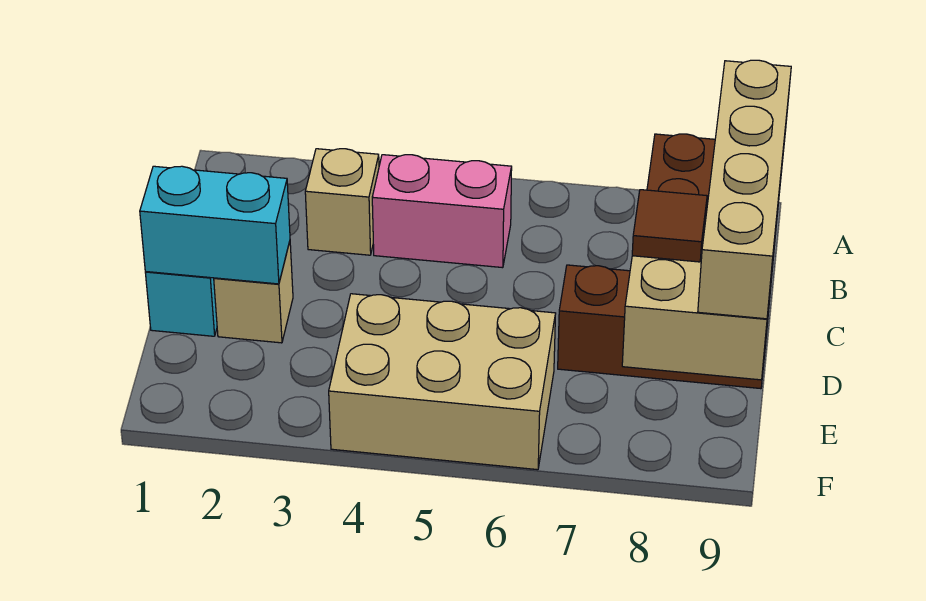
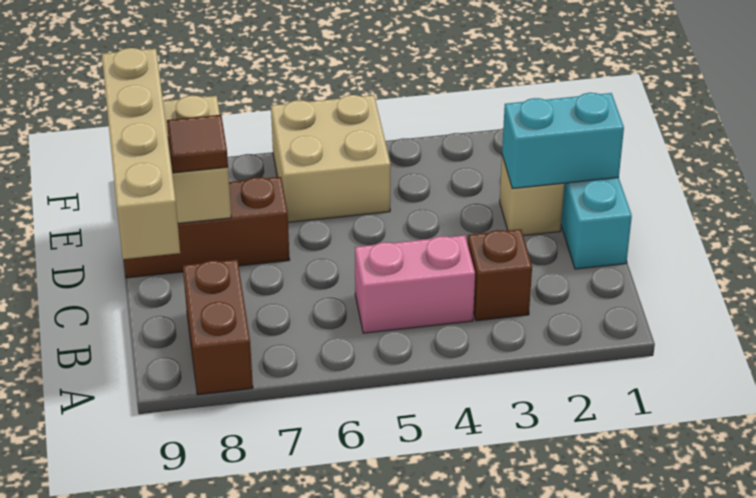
tan brick B3 level 1 -> brown brick B3 level 1
tan brick E4:F6 level 1 -> tan brick E5:F6 level 1

